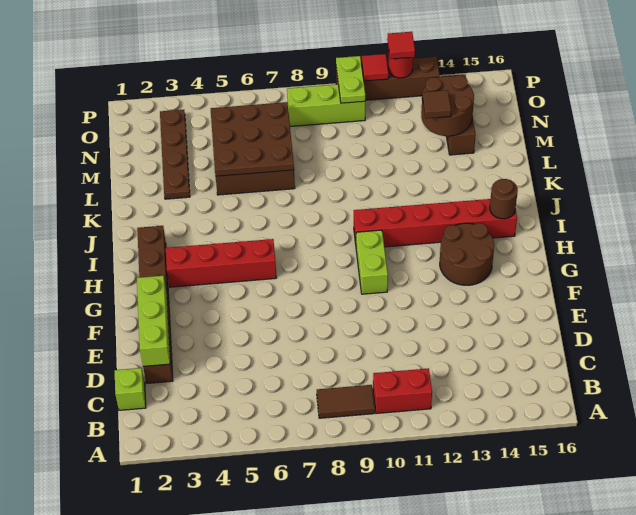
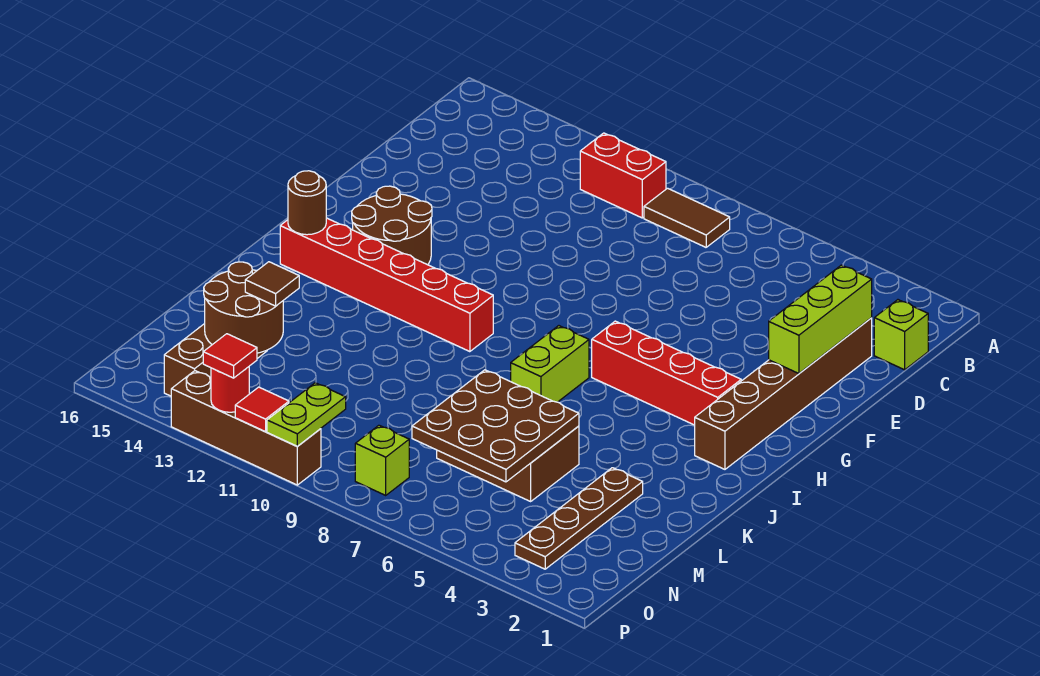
lime brick G10:H10 level 1 -> lime brick I7:J7 level 1
lime brick O8:O10 level 1 -> lime brick O8 level 1

